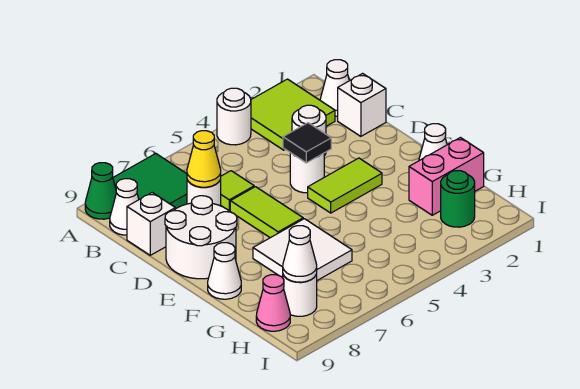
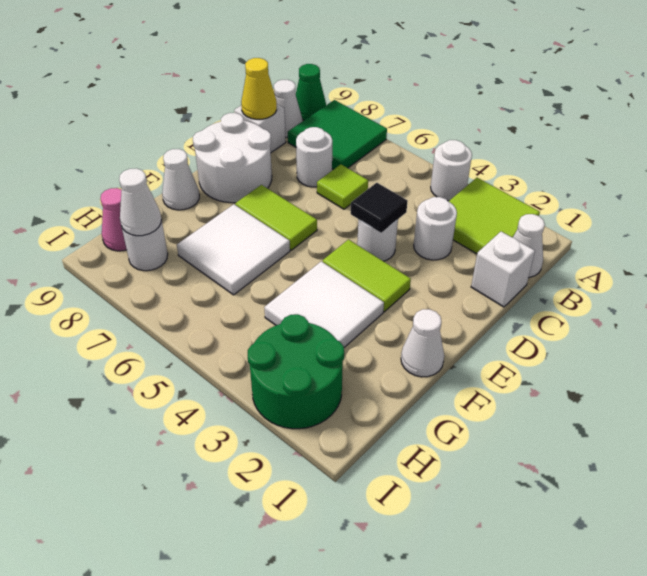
yellow cone C7 level 2 -> yellow cone C9 level 2
lime tile D6:E6 level 1 -> lime tile E6:E7 level 1
none -> white tile F3:G4 level 1
pink brick G1:G2 level 1 -> none
green round brick H2 level 1 -> green round brick H2:I3 level 1

